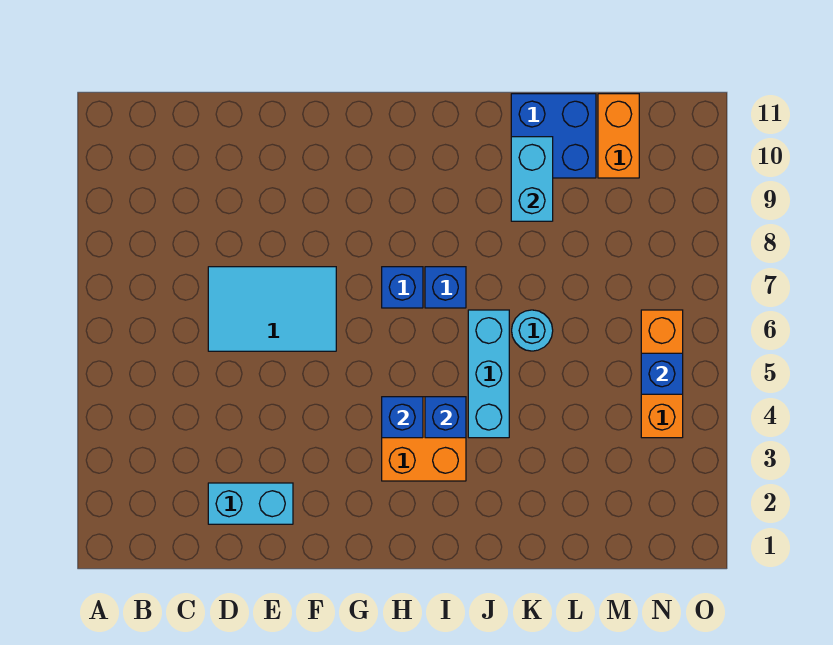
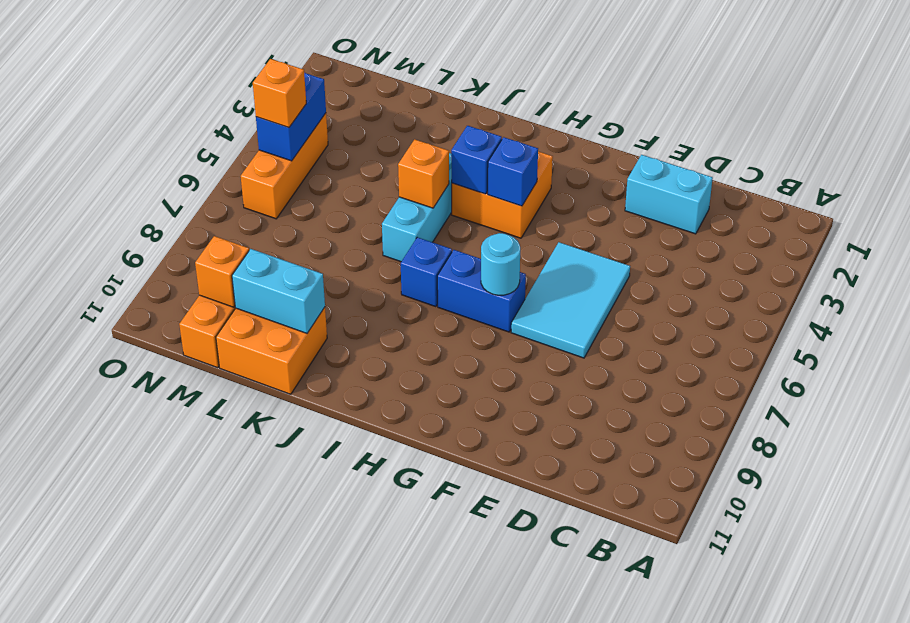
cyan tile D6:F7 level 1 -> cyan tile E5:F7 level 1
blue brick H7 level 1 -> blue brick G7:H7 level 1
none -> orange brick J5 level 2
cyan round brick K6 level 1 -> cyan round brick G7 level 2
cyan brick K9:K10 level 2 -> cyan brick K10:L10 level 2
blue brick K10:L11 level 1 -> orange brick K10:L11 level 1
none -> orange brick M10 level 2
blue brick N5 level 2 -> blue brick N4:N5 level 2
none -> orange brick N5 level 3

